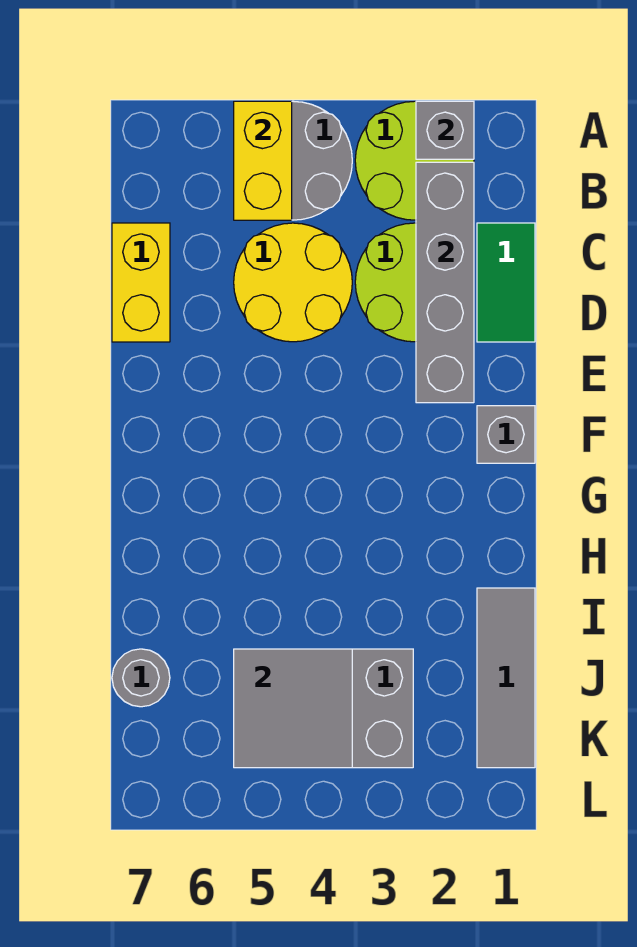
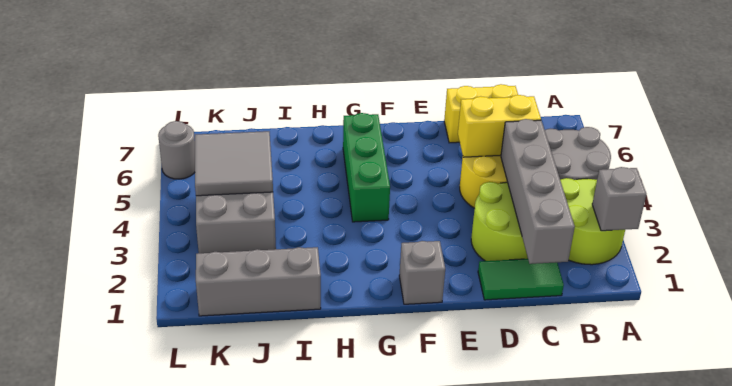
yellow brick A5:B5 level 2 -> yellow brick C5:D5 level 2
grey brick B2:E2 level 2 -> grey brick C1:C4 level 2
none -> green brick G4:G6 level 1
grey tile I1:K1 level 1 -> grey brick I1:K1 level 1
grey round brick J7 level 1 -> grey round brick L6 level 1

